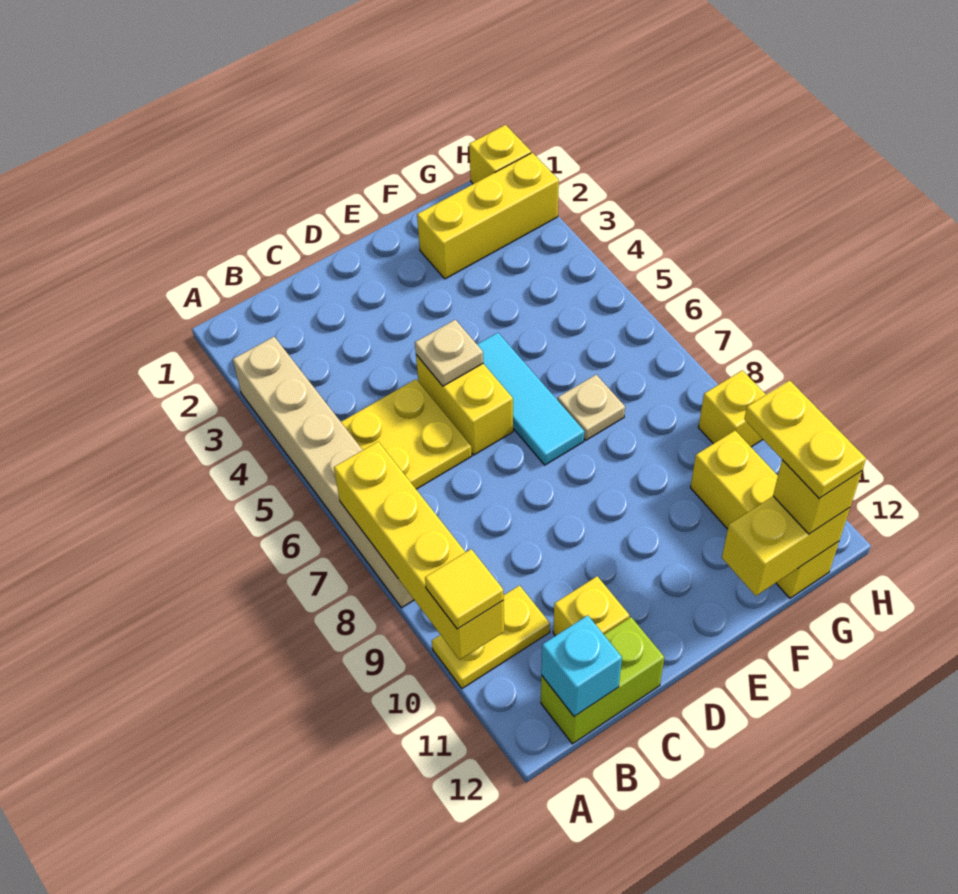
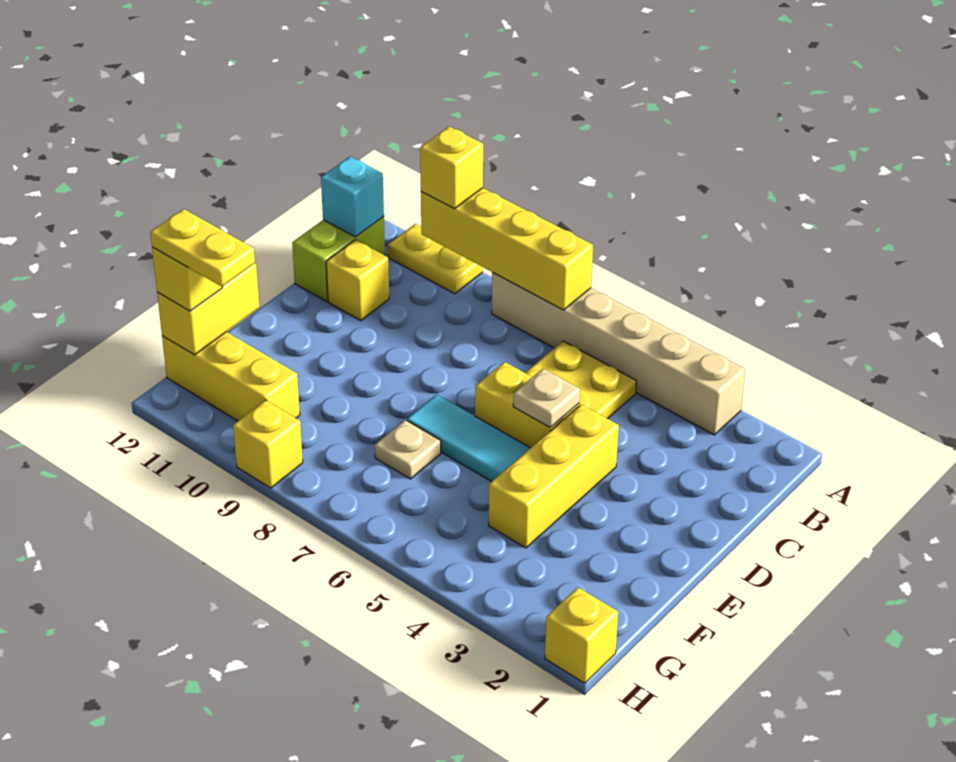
yellow plate A10:B10 level 1 -> yellow plate A10:A11 level 1
yellow tile A10 level 3 -> yellow brick A10 level 3
yellow brick F2:H2 level 1 -> yellow brick D4:F4 level 1

